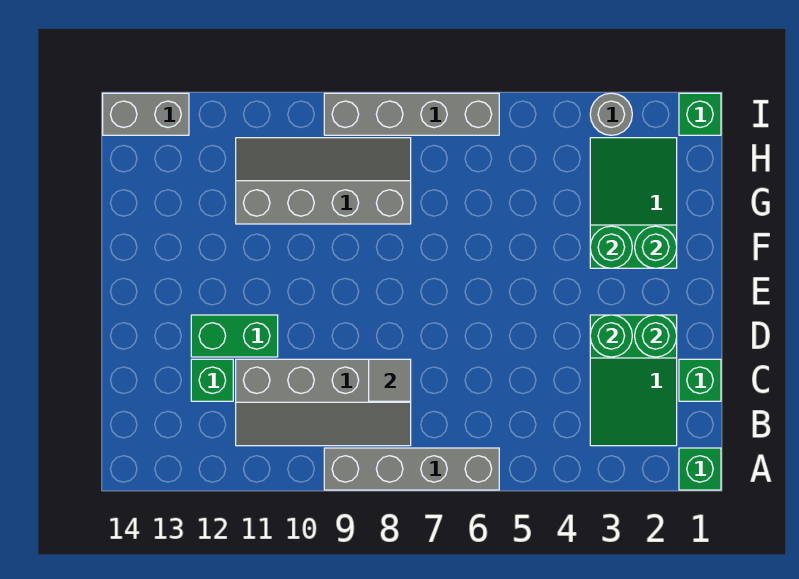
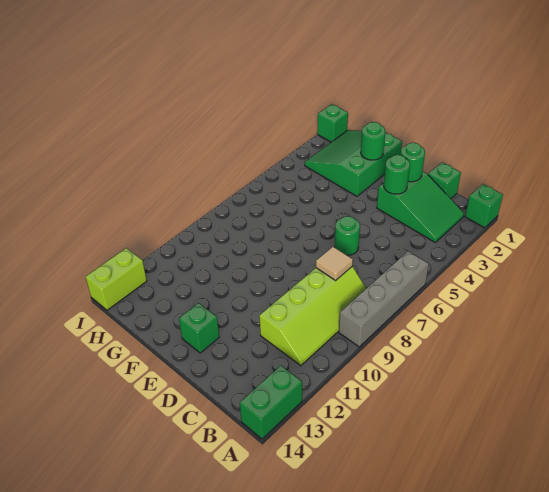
grey slope B8:C11 level 1 top C -> lime slope B8:C11 level 1 top C
grey tile C8 level 2 -> tan tile C8 level 2
green brick C12 level 1 -> green brick E13 level 1
green brick D11:D12 level 1 -> green brick A13:A14 level 1
green slope F2:H3 level 1 top F -> green slope F1:H3 level 1 top F
green round brick F3 level 2 -> green round brick D6 level 1
grey slope G8:H11 level 1 top G -> none
grey round brick I3 level 1 -> none
grey brick I6:I9 level 1 -> none
grey brick I13:I14 level 1 -> lime brick I13:I14 level 1

